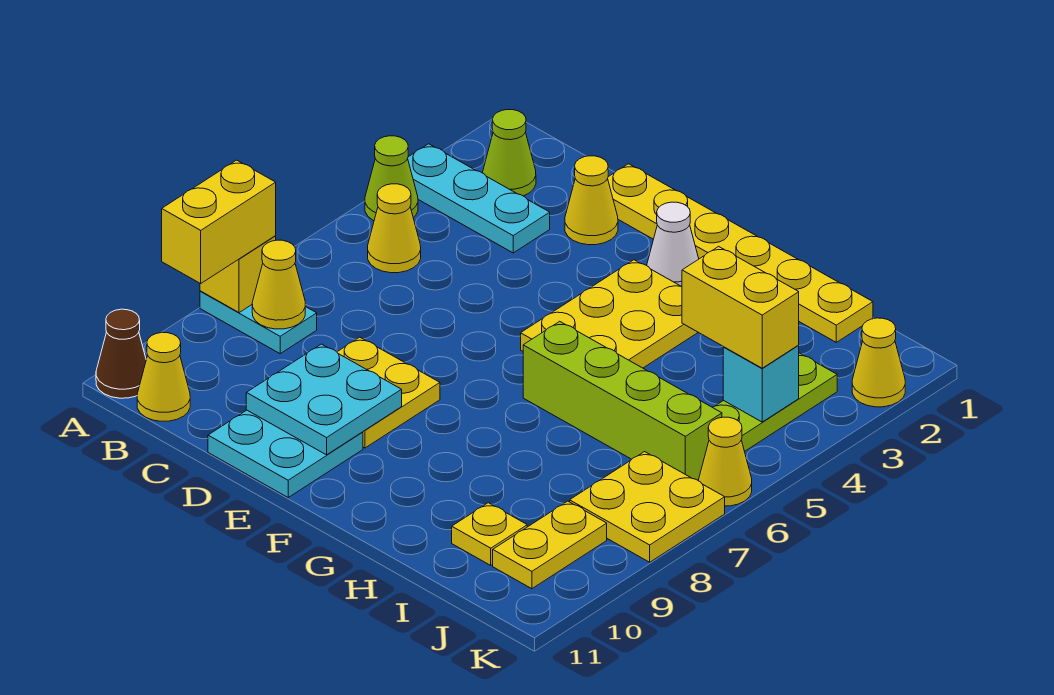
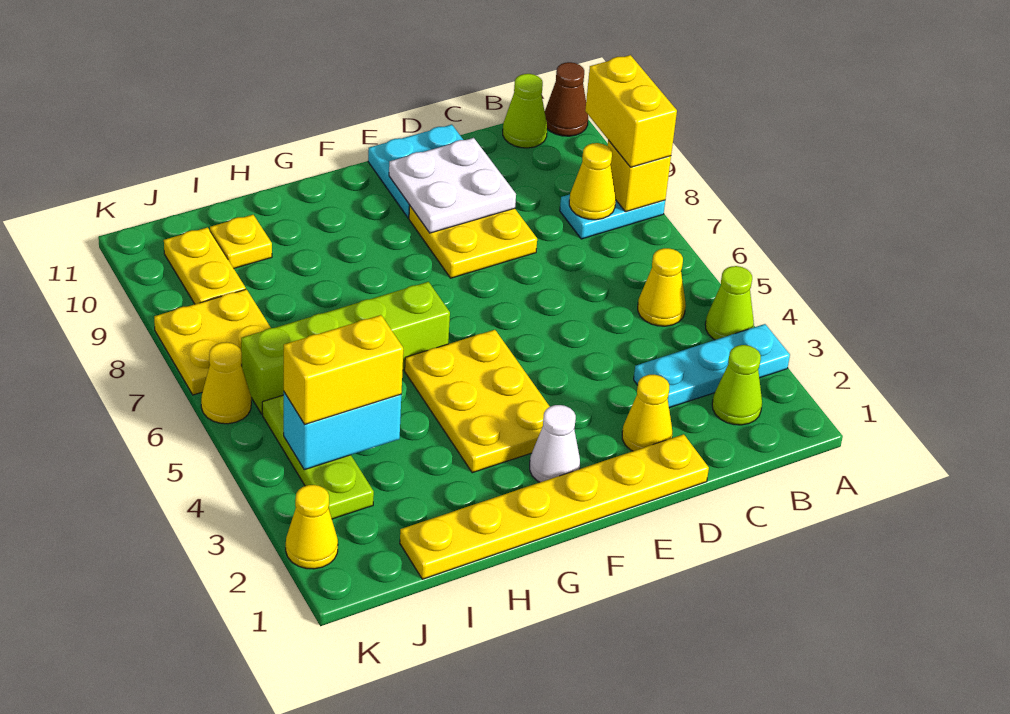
yellow cone B11 level 1 -> lime cone B11 level 1
cyan plate D9:E10 level 2 -> white plate D9:E10 level 2
cyan brick J4 level 2 -> cyan brick I4:J4 level 2

